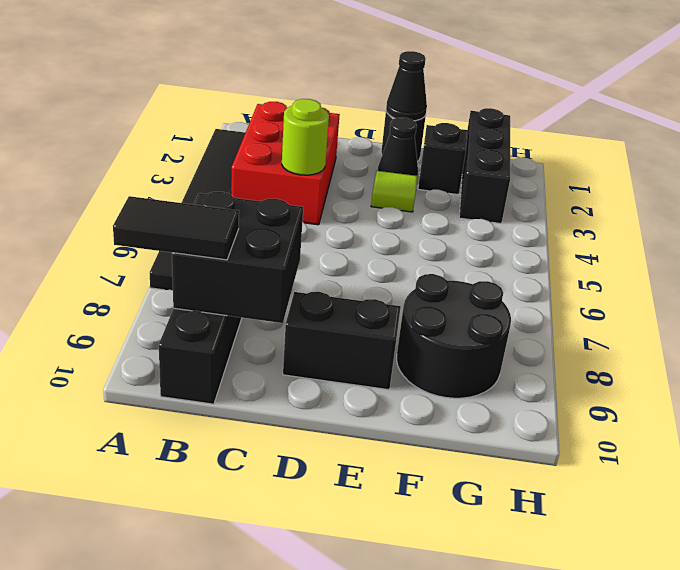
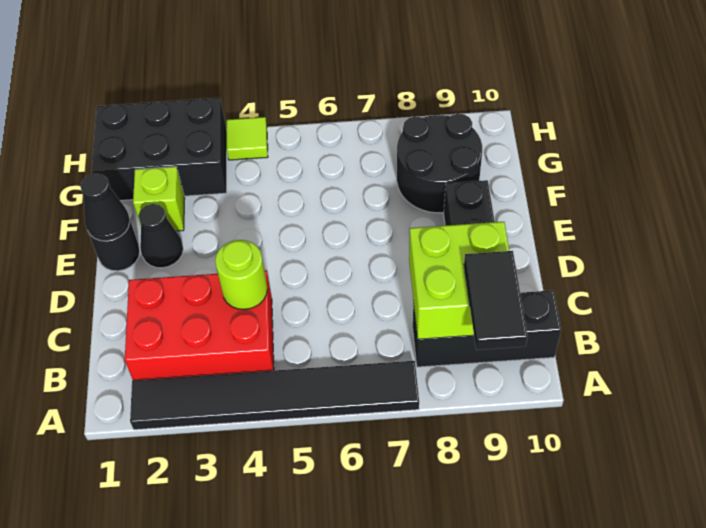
black brick B8:C9 level 2 -> lime brick B8:C9 level 2
lime tile E3 level 1 -> lime tile H4 level 1
black brick F2 level 1 -> lime brick F2 level 1
black brick G1:G3 level 1 -> black brick G1:H3 level 1

